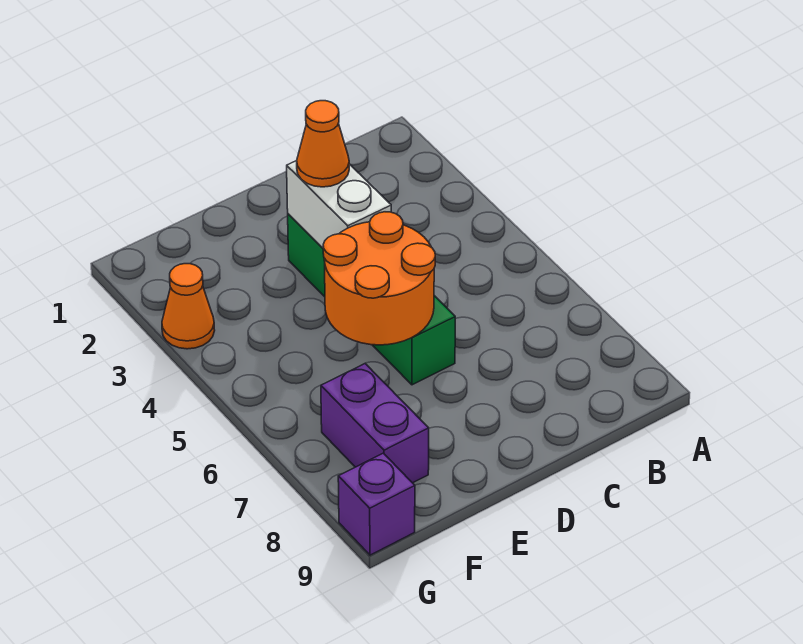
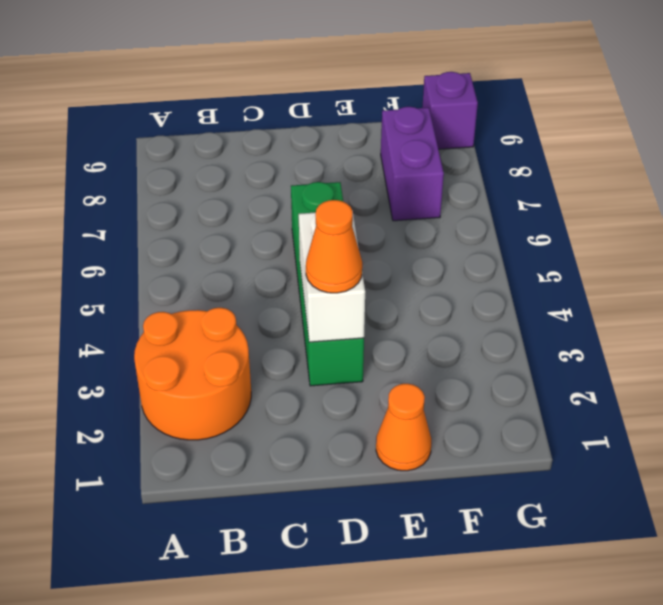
orange round brick D5:E6 level 2 -> orange round brick A2:B3 level 1
orange cone G3 level 1 -> orange cone E1 level 1

